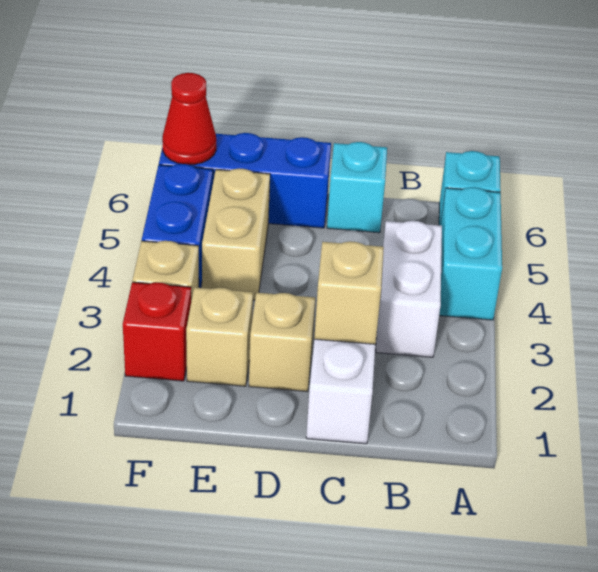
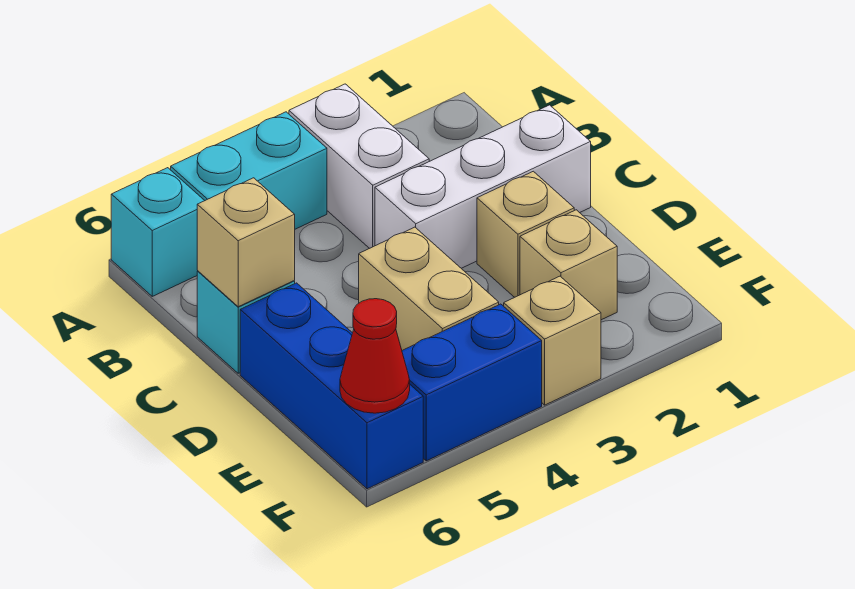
white brick B3:B4 level 1 -> white brick A3:B3 level 1
tan brick C2 level 2 -> tan brick C6 level 2
tan brick E4:E5 level 1 -> tan brick D4:E4 level 1
red brick F2 level 1 -> none

